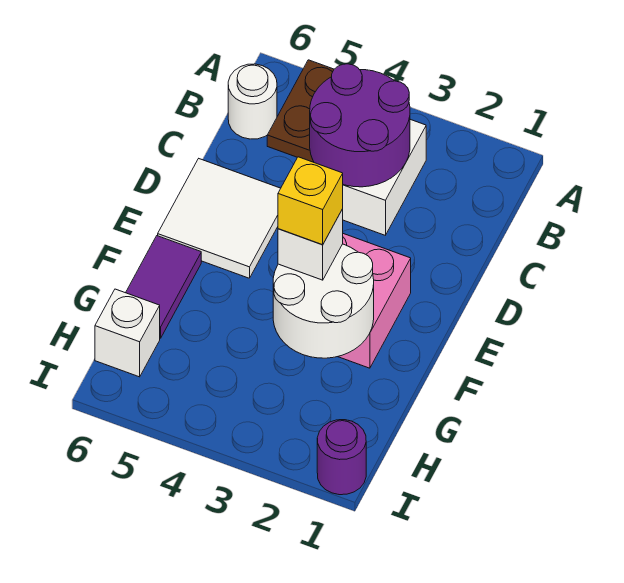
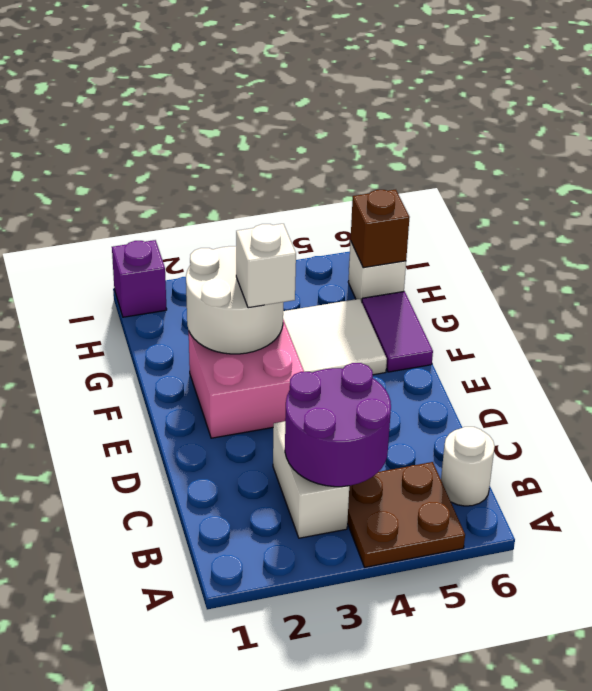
white tile D5:E6 level 1 -> white tile F4:G5 level 1
yellow brick F3 level 4 -> none
none -> brown brick H6 level 2
purple round brick I1 level 1 -> purple brick I1 level 1

